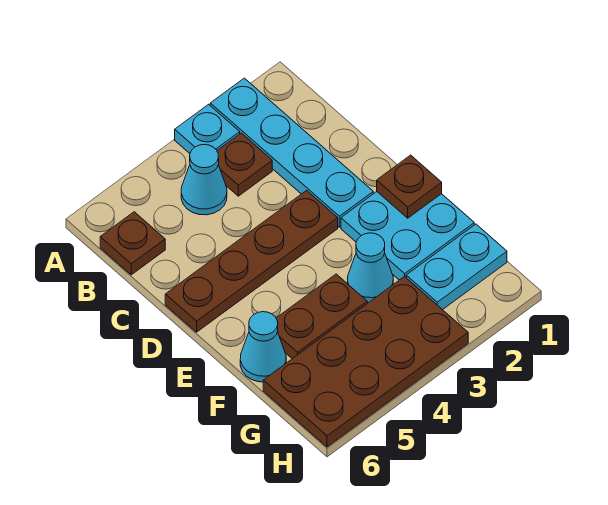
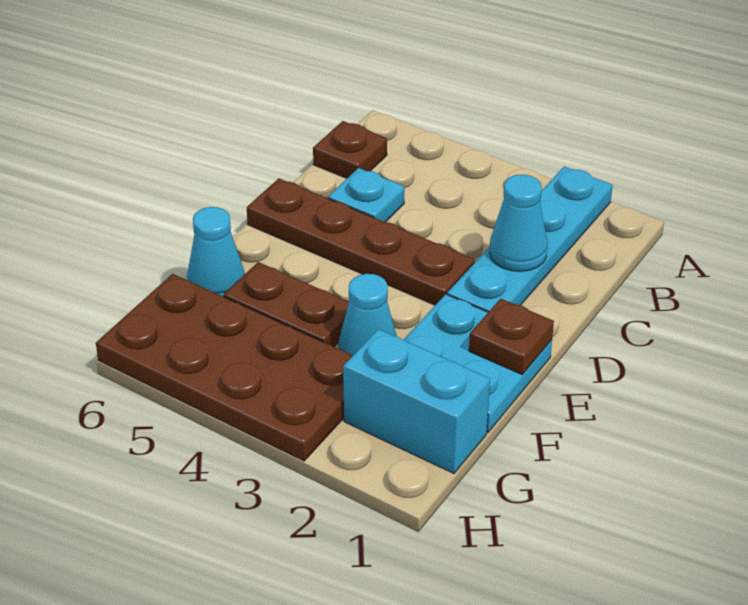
cyan plate A3 level 1 -> cyan plate C5 level 1
brown plate B3 level 1 -> none
cyan cone B4 level 1 -> cyan cone C2 level 2
cyan plate G1:G2 level 1 -> cyan brick G1:G2 level 1

